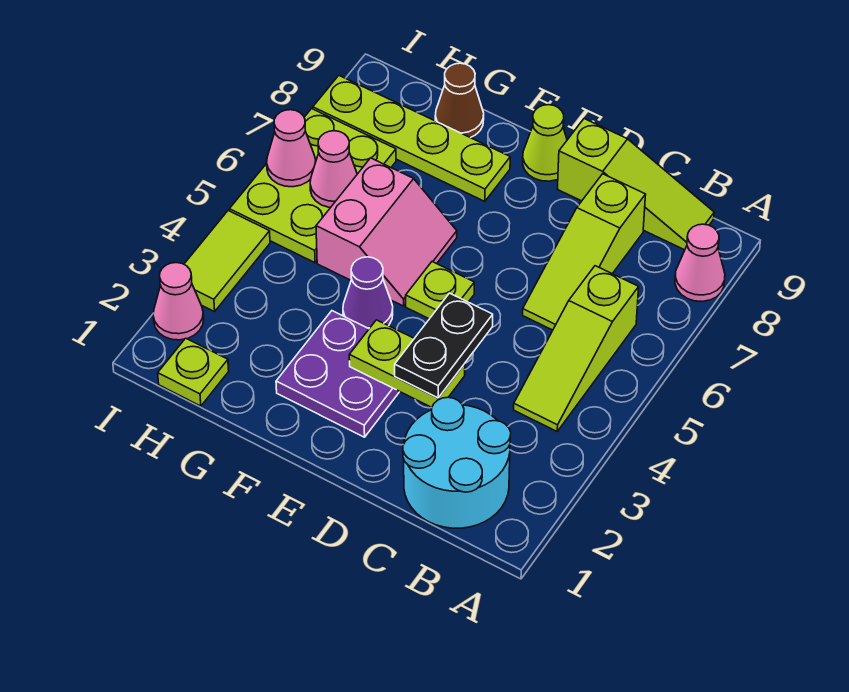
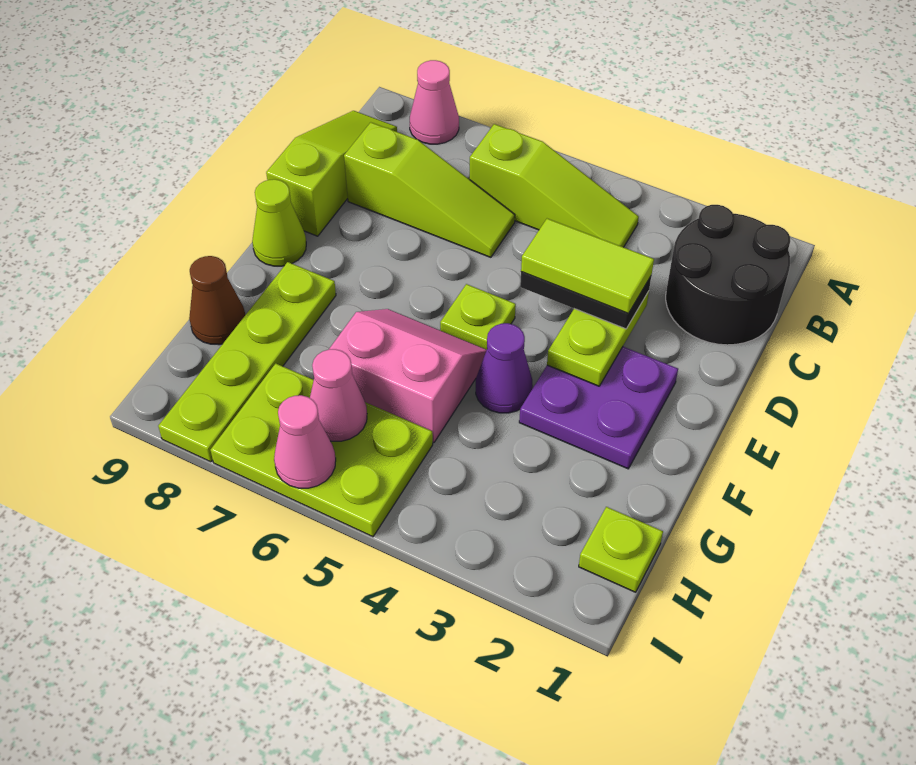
cyan round brick B1:C2 level 1 -> black round brick B1:C2 level 1
pink cone I2 level 1 -> none
lime tile I3:I4 level 1 -> lime tile D3:D4 level 4

